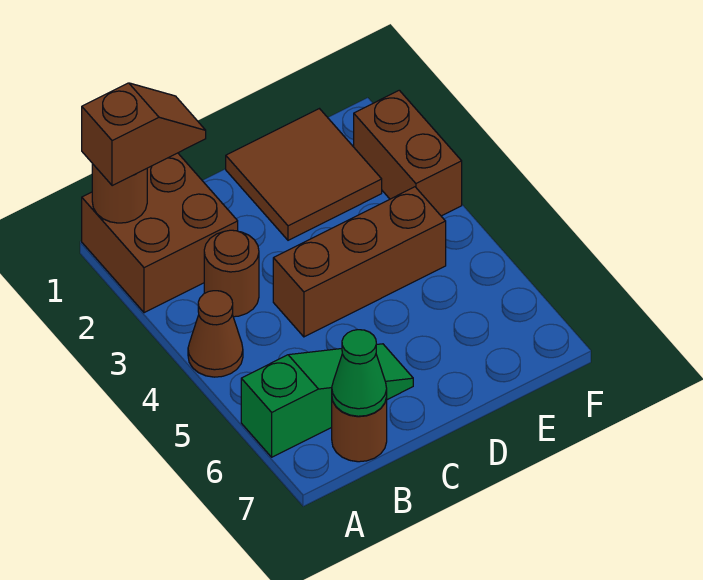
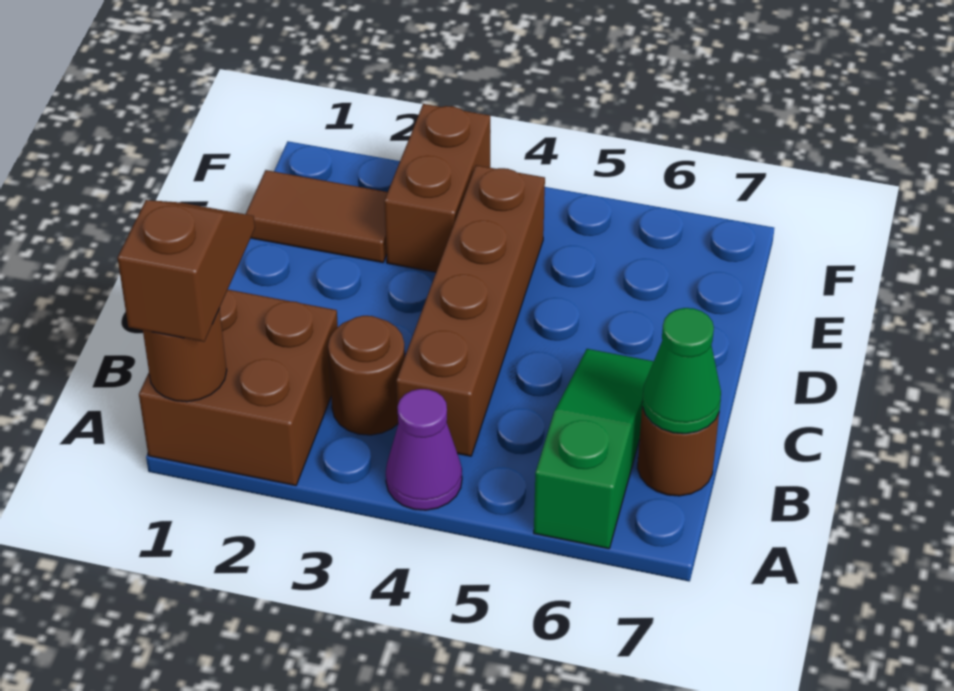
brown cone A4 level 1 -> purple cone A4 level 1
brown brick C4:E4 level 1 -> brown brick B4:E4 level 1
brown tile D1:E2 level 1 -> brown tile E1:E2 level 1
brown brick F2:F3 level 1 -> brown brick E3:F3 level 1

